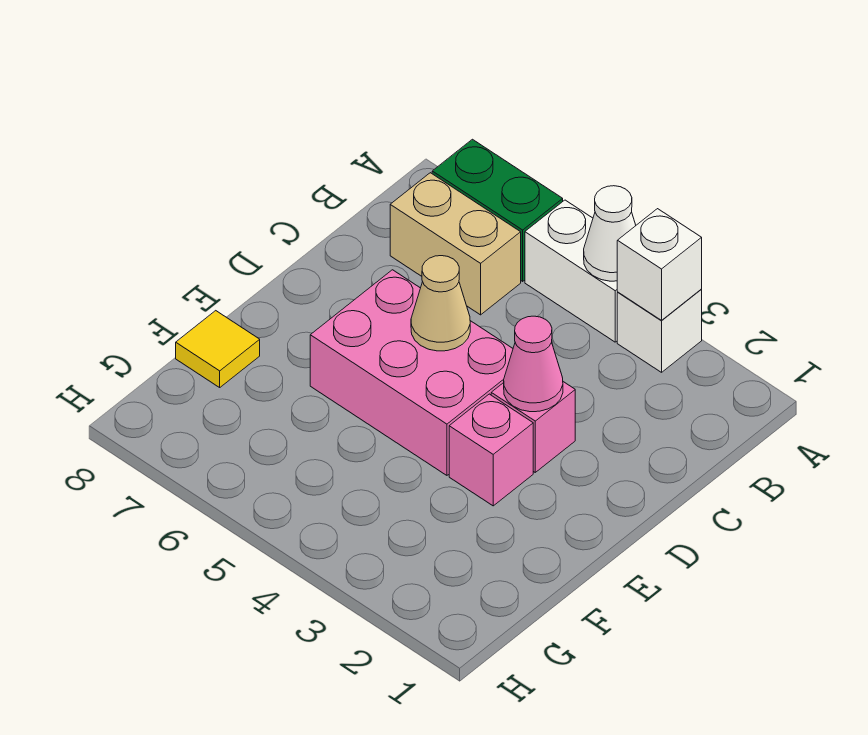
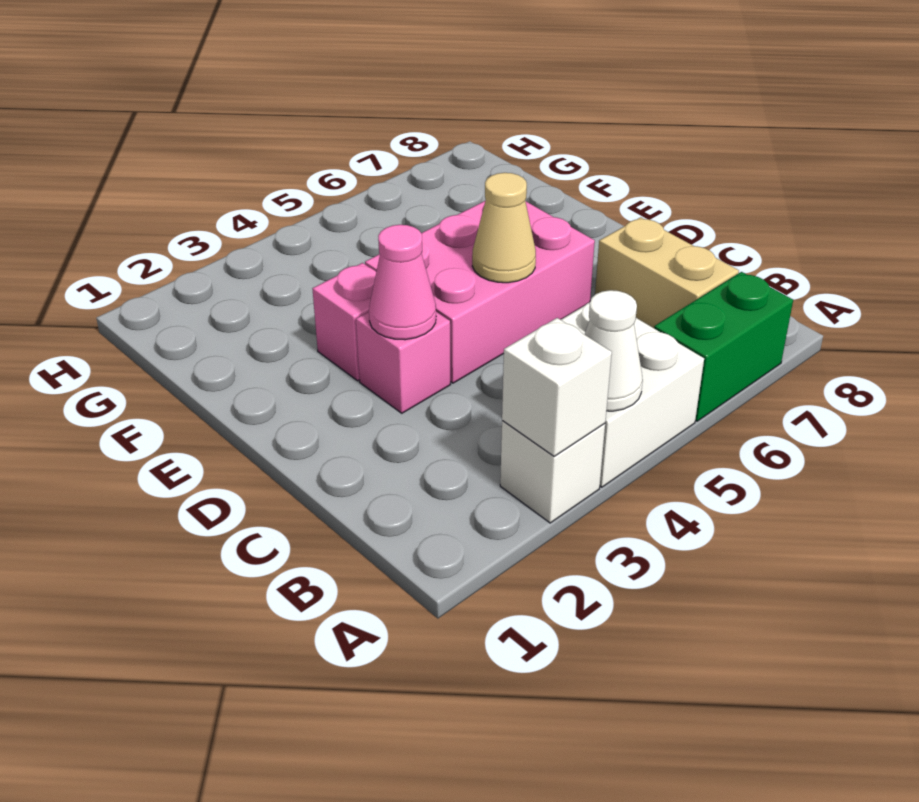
white brick A4:A5 level 1 -> white brick A4:B5 level 1
tan brick B6:B7 level 1 -> tan brick B7:C7 level 1
yellow tile F8 level 1 -> none

